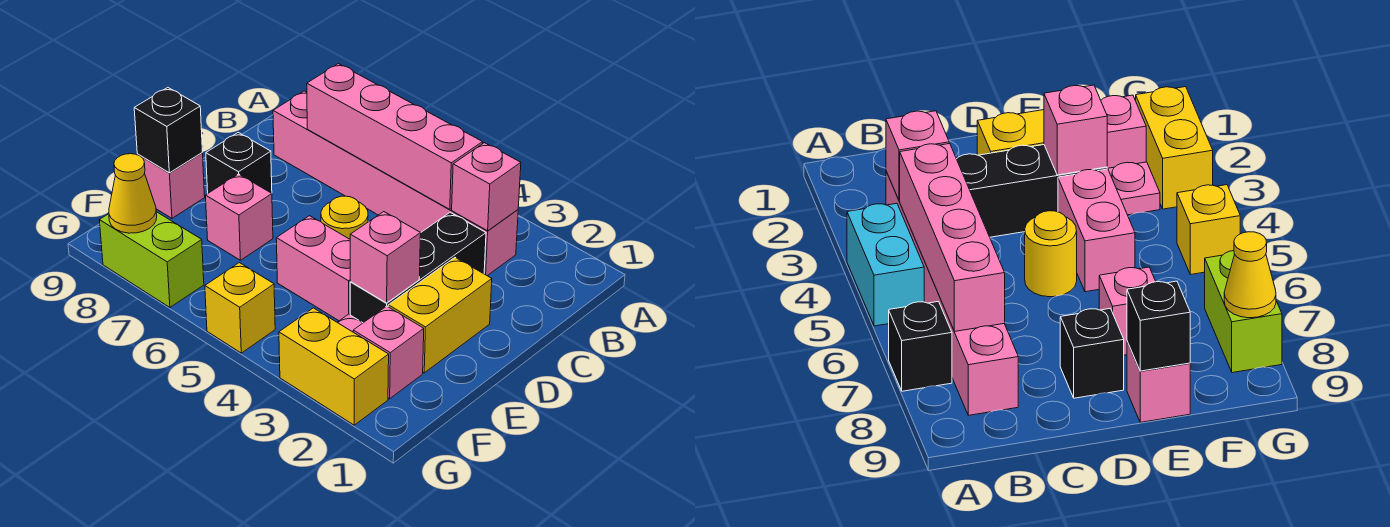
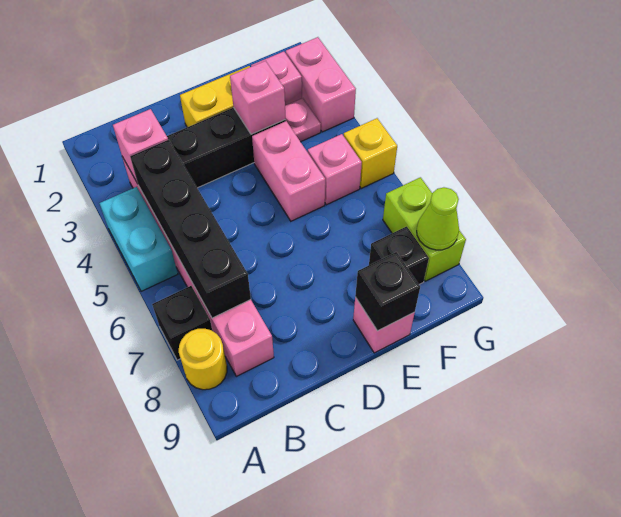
pink brick B4:B7 level 2 -> black brick B4:B7 level 2
yellow round brick D5 level 1 -> yellow round brick A8 level 1
black brick D8 level 1 -> black brick F8 level 1
pink brick E7 level 1 -> pink brick F5 level 1
yellow brick G2:G3 level 1 -> pink brick G2:G3 level 1
yellow cone G8 level 2 -> lime cone G8 level 2

